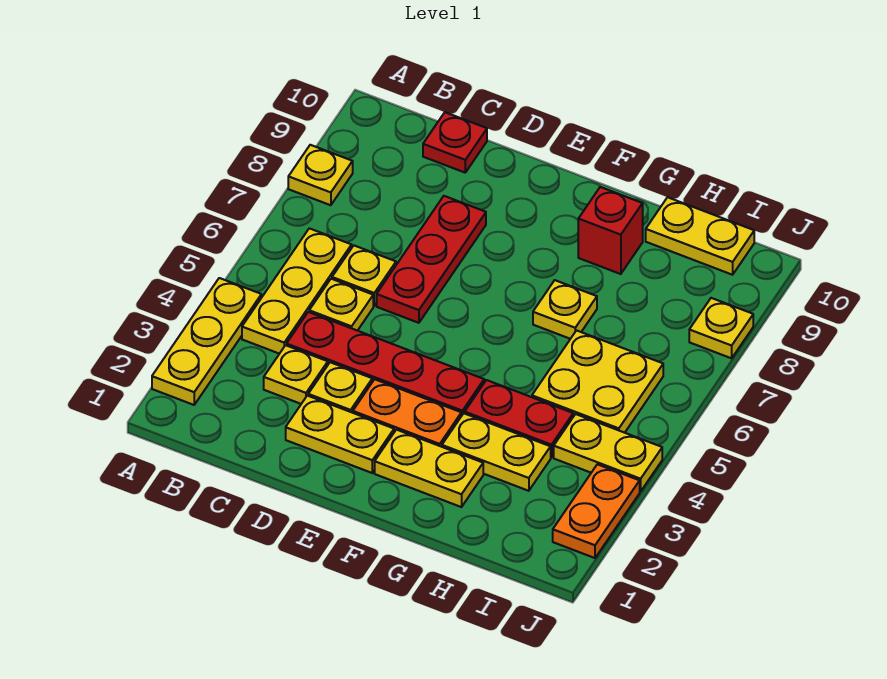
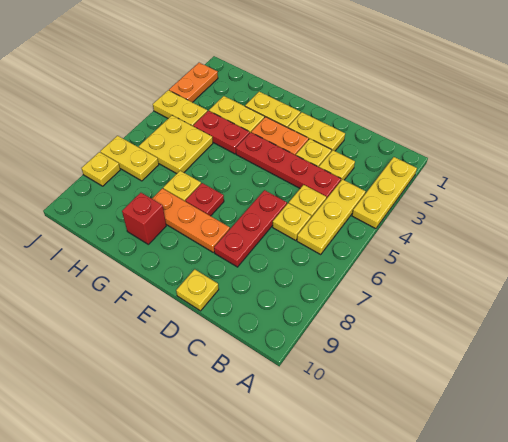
yellow plate A8 level 1 -> yellow plate D10 level 1
red plate C10 level 1 -> red plate F7 level 1
none -> orange plate E8:G8 level 1
yellow plate H10:I10 level 1 -> yellow plate I7:J7 level 1

